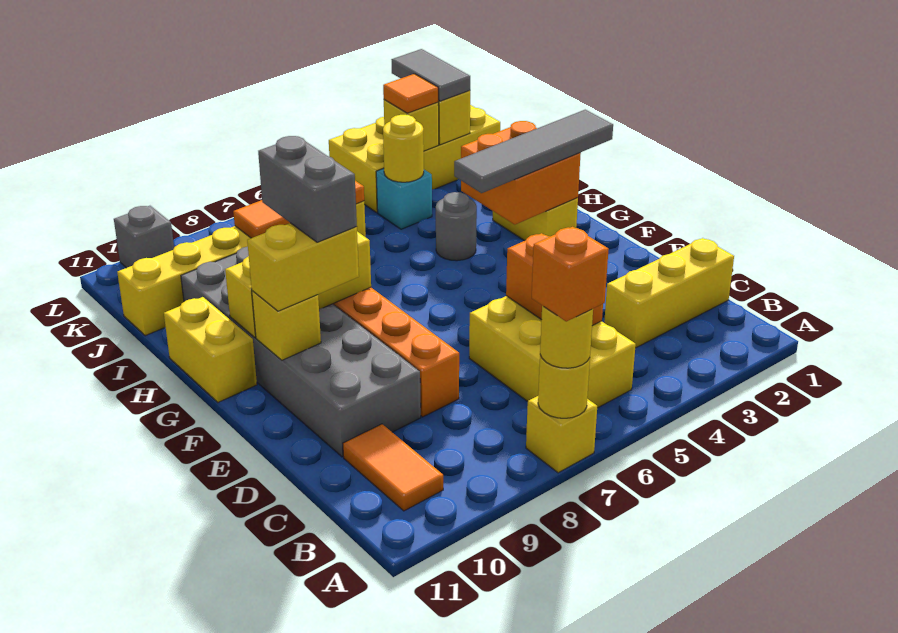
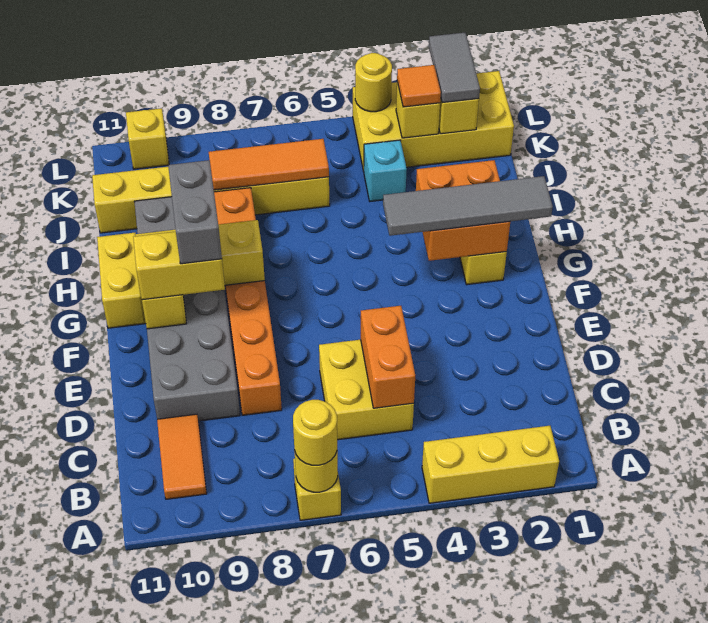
orange brick A7 level 4 -> none
yellow brick B5:D6 level 1 -> yellow brick C5:D6 level 1
yellow brick C1:C3 level 1 -> yellow brick A2:A4 level 1
grey round brick H4 level 1 -> none
yellow round brick J4 level 2 -> yellow round brick L4 level 2
grey brick L10 level 1 -> yellow brick L10 level 1

